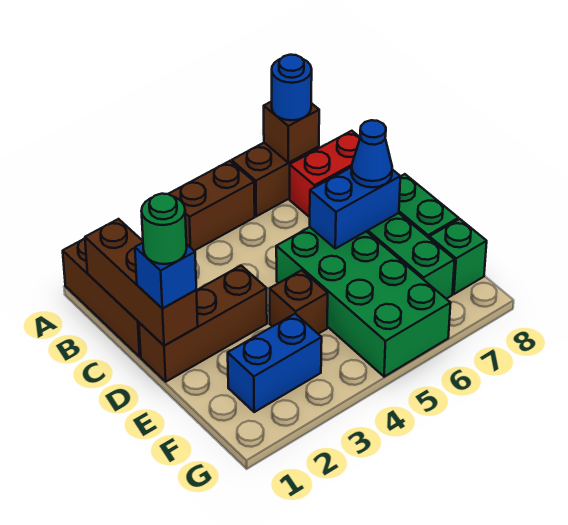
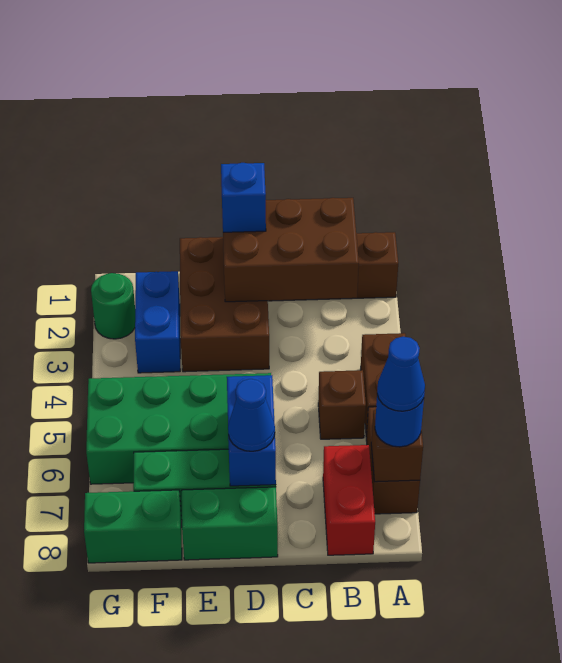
none -> blue cone A7 level 4
brown brick B1:D1 level 2 -> brown brick B1:D2 level 2
brown brick D1:D3 level 1 -> brown brick D1:E3 level 1
green round brick D1 level 4 -> green round brick G2 level 1
brown brick E4 level 1 -> brown brick B5 level 1
green brick F8 level 1 -> green brick F8:G8 level 1

